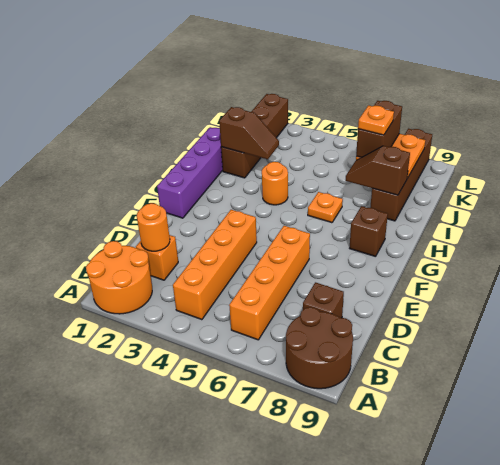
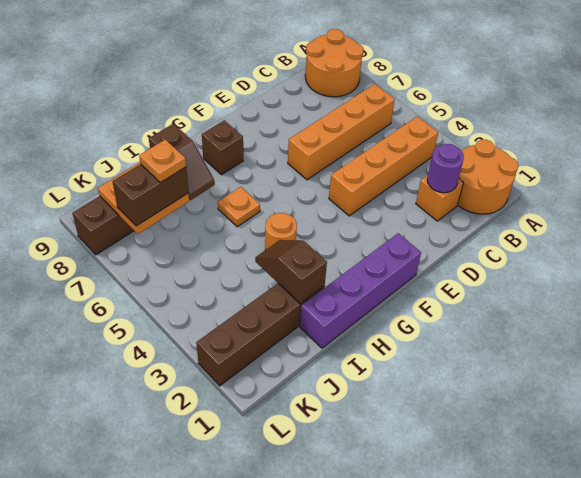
brown round brick A8:B9 level 1 -> orange round brick A8:B9 level 1
orange round brick C2 level 2 -> purple round brick C2 level 2
brown brick C8 level 1 -> none

